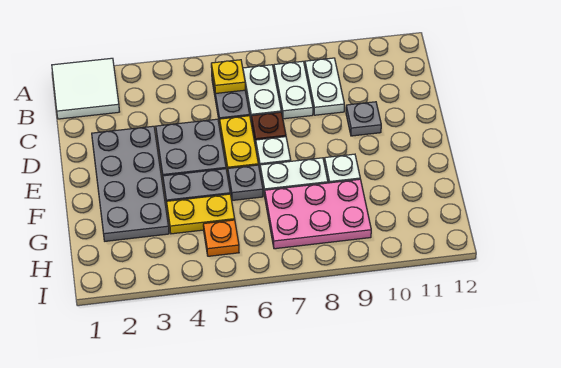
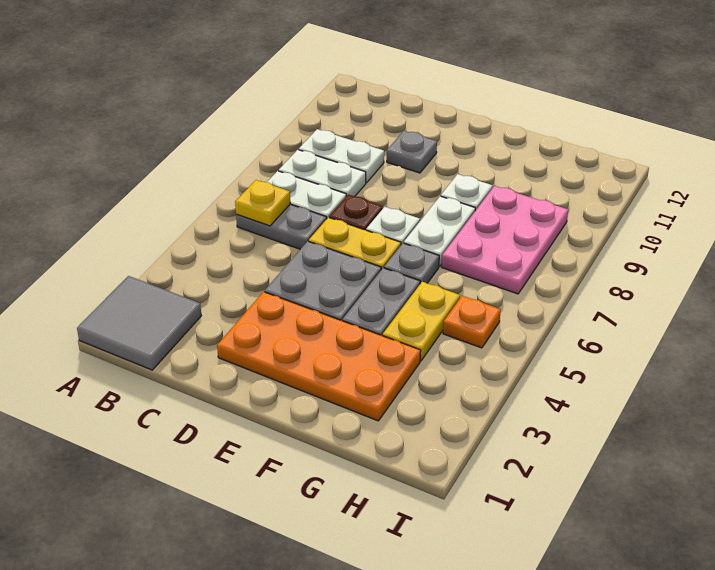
white tile A1:B2 level 1 -> grey tile A1:B2 level 1
grey plate D2:G3 level 1 -> orange plate D2:G3 level 1

